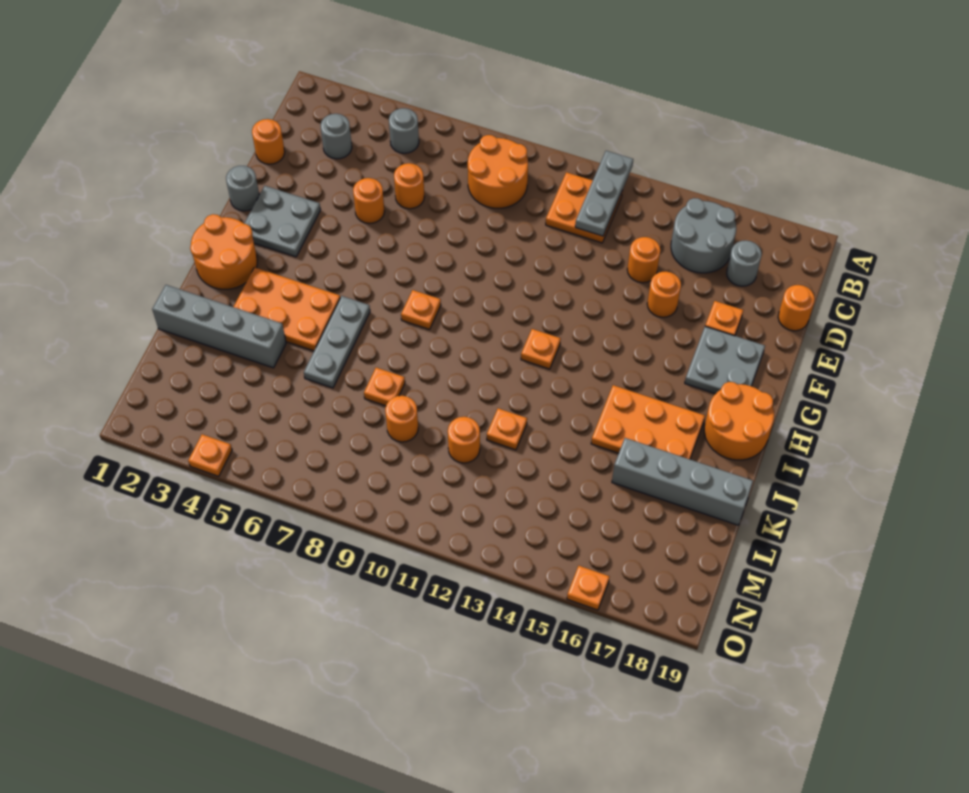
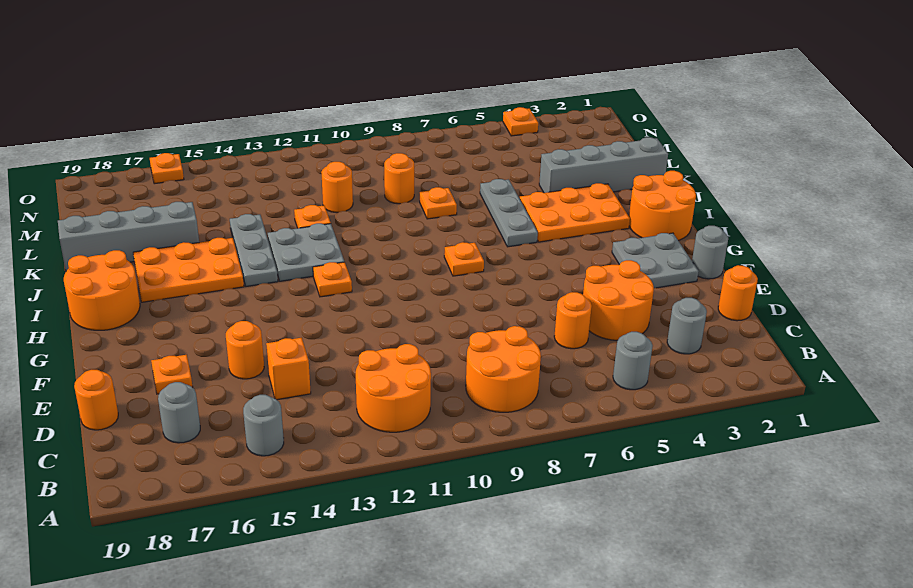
grey plate A12:C12 level 2 -> grey plate I14:K14 level 1
orange plate B11:C12 level 1 -> orange round brick B11:C12 level 1
grey round brick B15:C16 level 1 -> grey round brick B15 level 1
orange round brick D14 level 1 -> orange brick D14 level 1
orange round brick E5 level 1 -> orange round brick D4:E5 level 1
grey plate F17:G18 level 1 -> grey plate I12:J13 level 1

